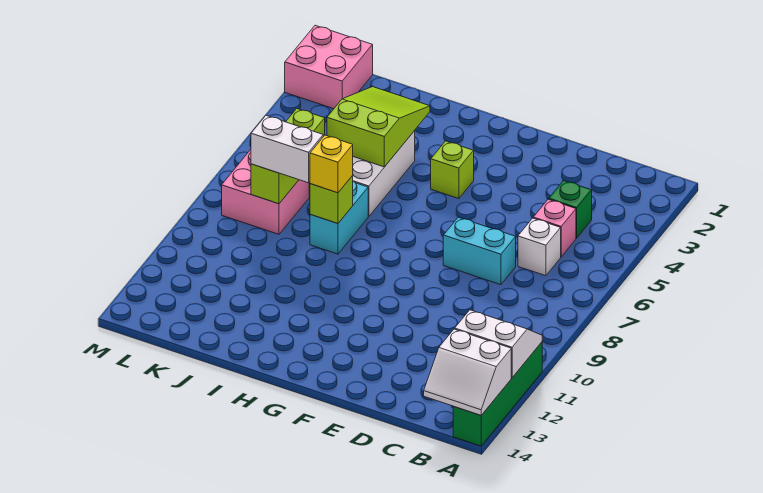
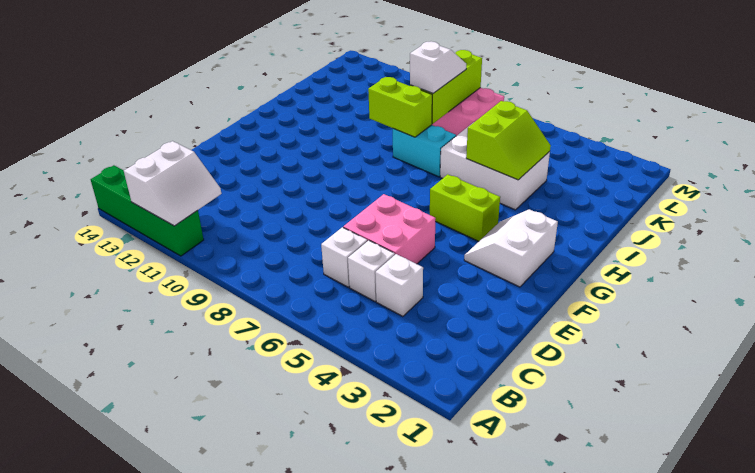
white slope A13:B14 level 2 top 13 -> white slope F2:G3 level 1 top 2
green brick C4 level 1 -> white brick C4 level 1
pink brick C5 level 1 -> white brick C5 level 1
cyan brick D7:E7 level 1 -> none
lime brick G4 level 1 -> lime brick G4:G5 level 1
lime slope I3:J5 level 2 top 5 -> lime slope I4:J5 level 2 top 5
lime brick I8 level 2 -> lime brick I8:I9 level 2
yellow brick I8 level 3 -> none
white brick J8:K8 level 3 -> white slope J8:K8 level 3 top J
lime brick K6:K8 level 2 -> lime brick J8:L8 level 2
pink brick L1:M2 level 1 -> pink brick D5:E6 level 1

